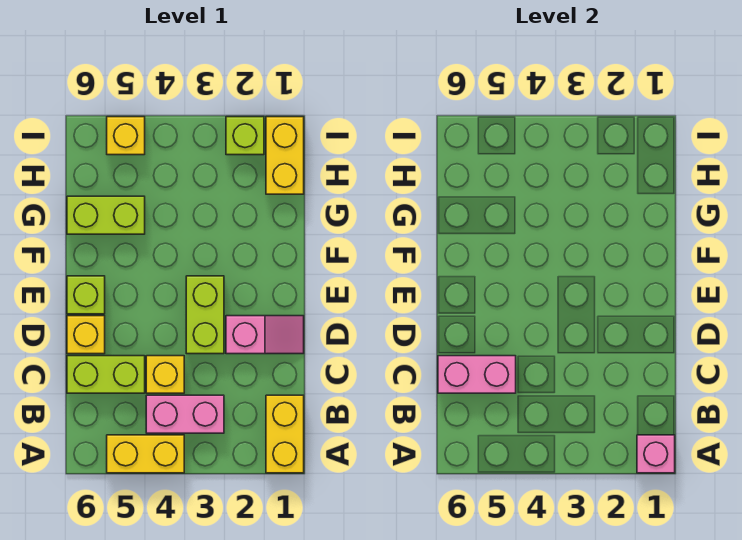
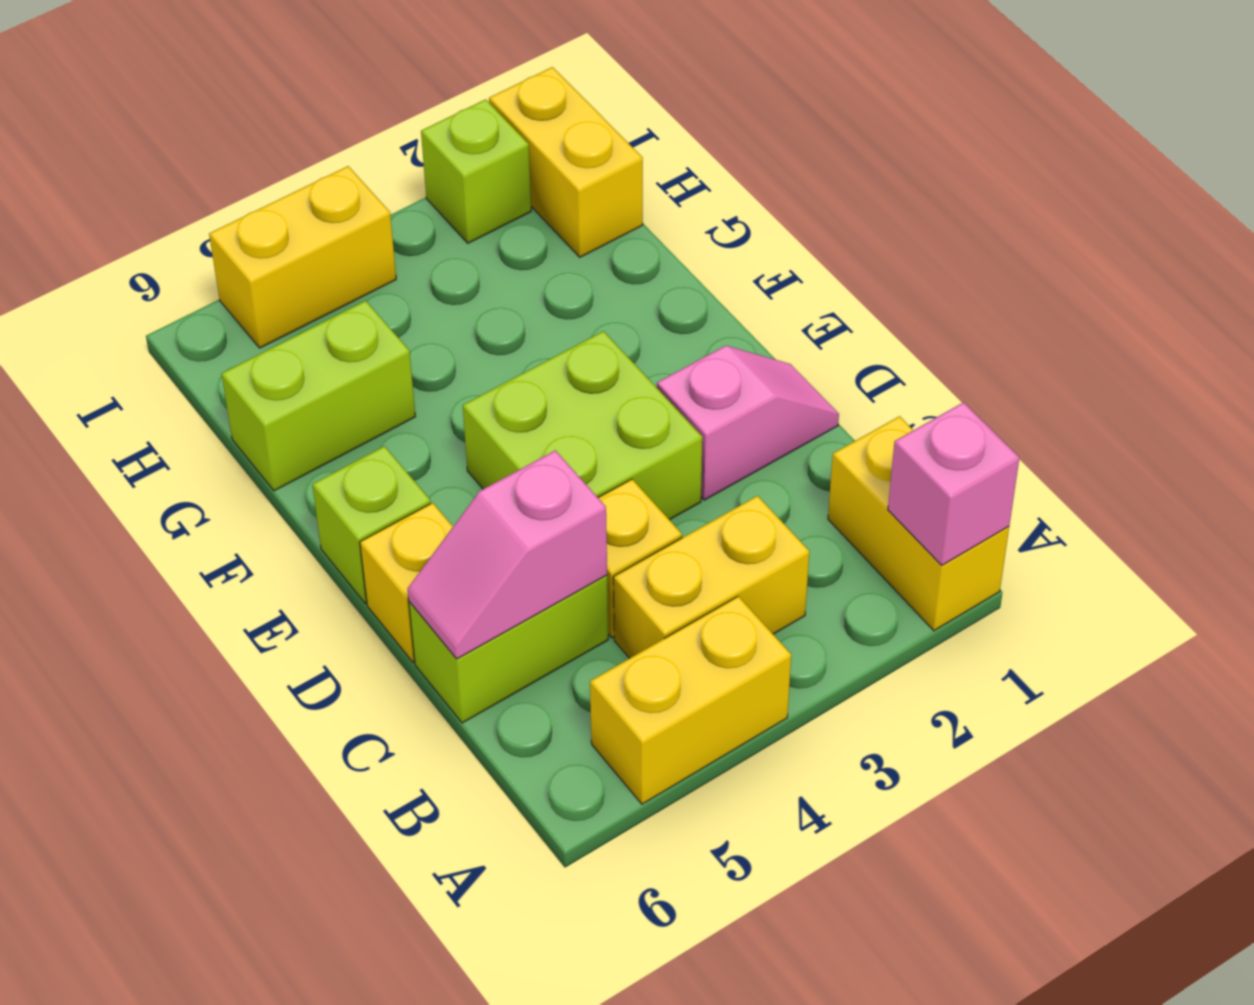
pink brick B3:B4 level 1 -> yellow brick B3:B4 level 1
pink brick C5:C6 level 2 -> pink slope C5:C6 level 2 top 5
lime brick D3:E3 level 1 -> lime brick D3:E4 level 1
yellow brick I5 level 1 -> yellow brick I4:I5 level 1

